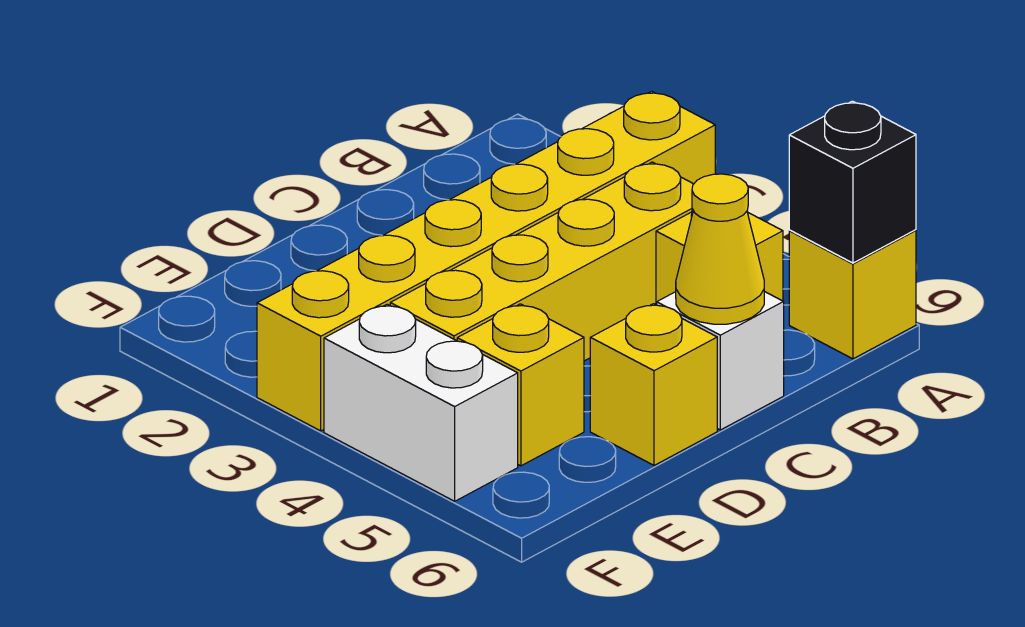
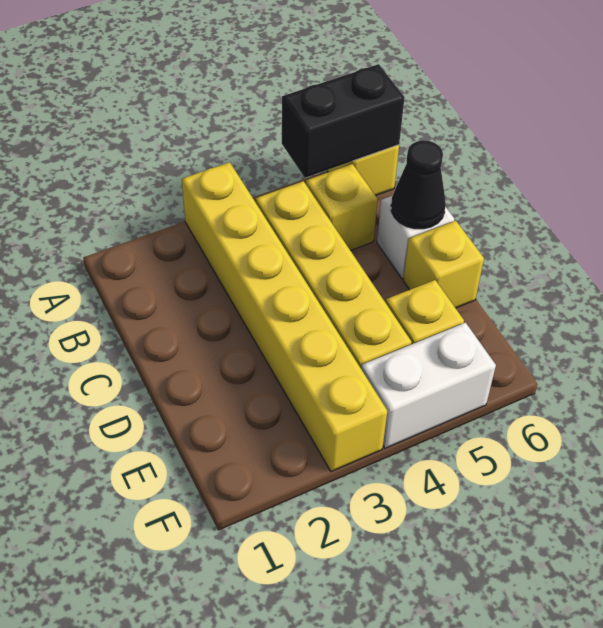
black brick A6 level 2 -> black brick A5:A6 level 2
yellow cone C6 level 2 -> black cone C6 level 2

